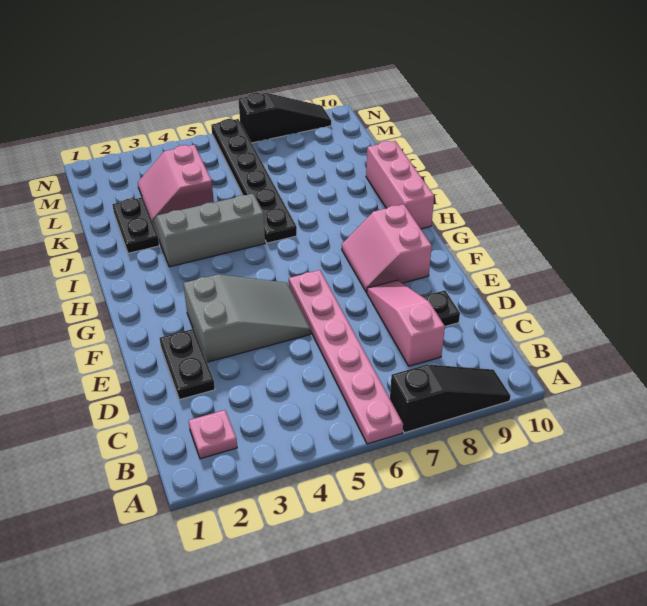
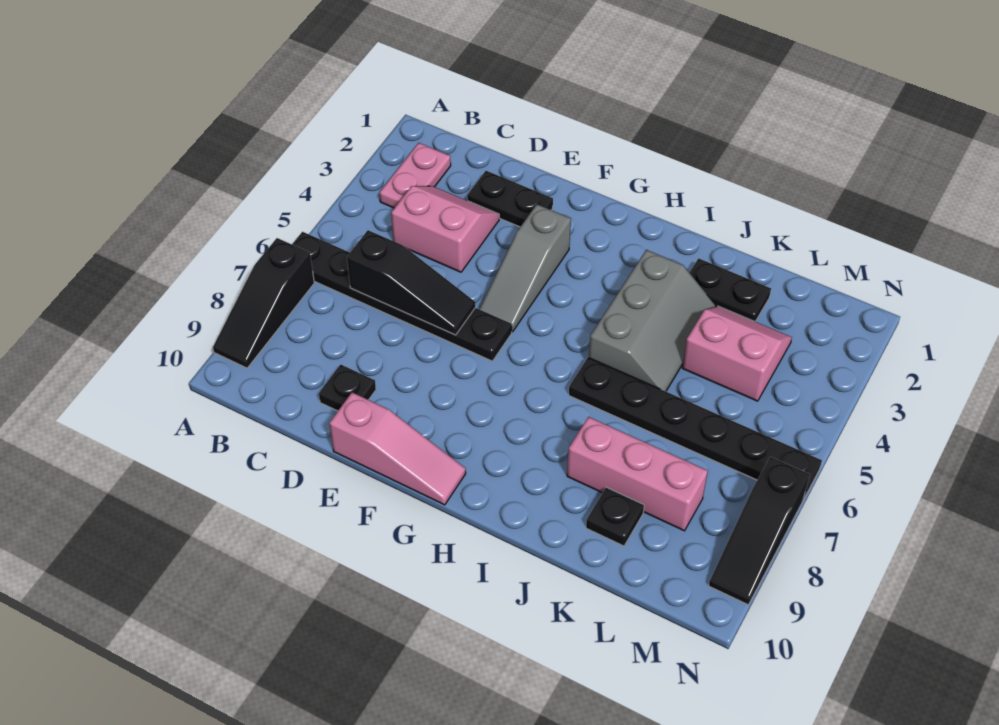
pink plate A6:F6 level 1 -> black plate A6:F6 level 1
pink plate B2 level 1 -> pink plate B2:B3 level 1
none -> black slope C6:E6 level 2 top C
pink slope C8:E8 level 1 top C -> pink slope E10:G10 level 1 top E
grey slope E3:F5 level 1 top 3 -> grey slope F3:F5 level 1 top 3
pink slope F8:G9 level 1 top 9 -> pink slope C3:D4 level 1 top 4
pink brick H10:J10 level 1 -> pink brick J8:L8 level 1
none -> black plate K9 level 1

